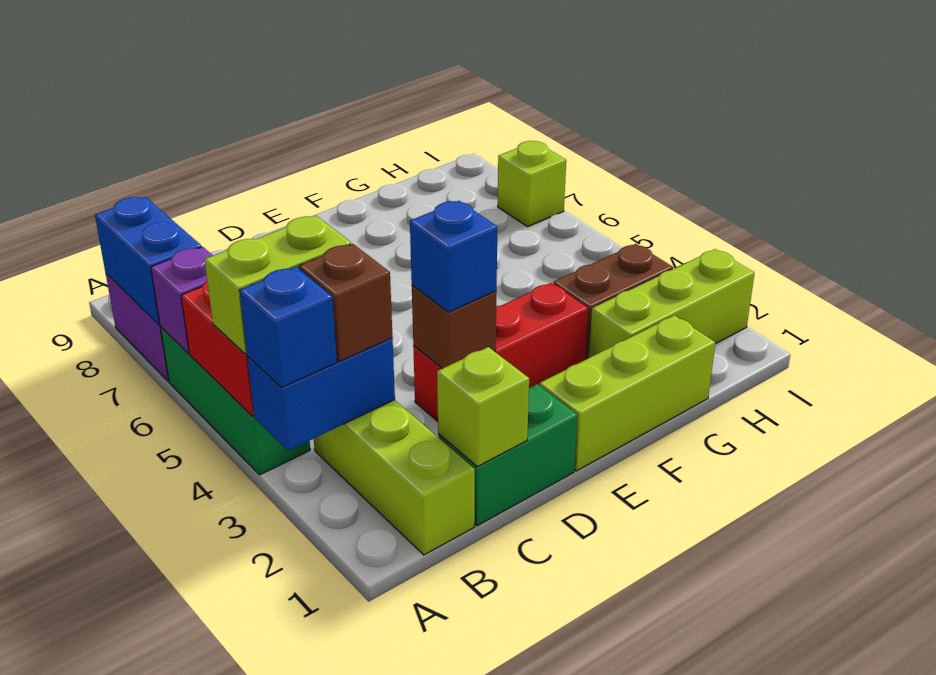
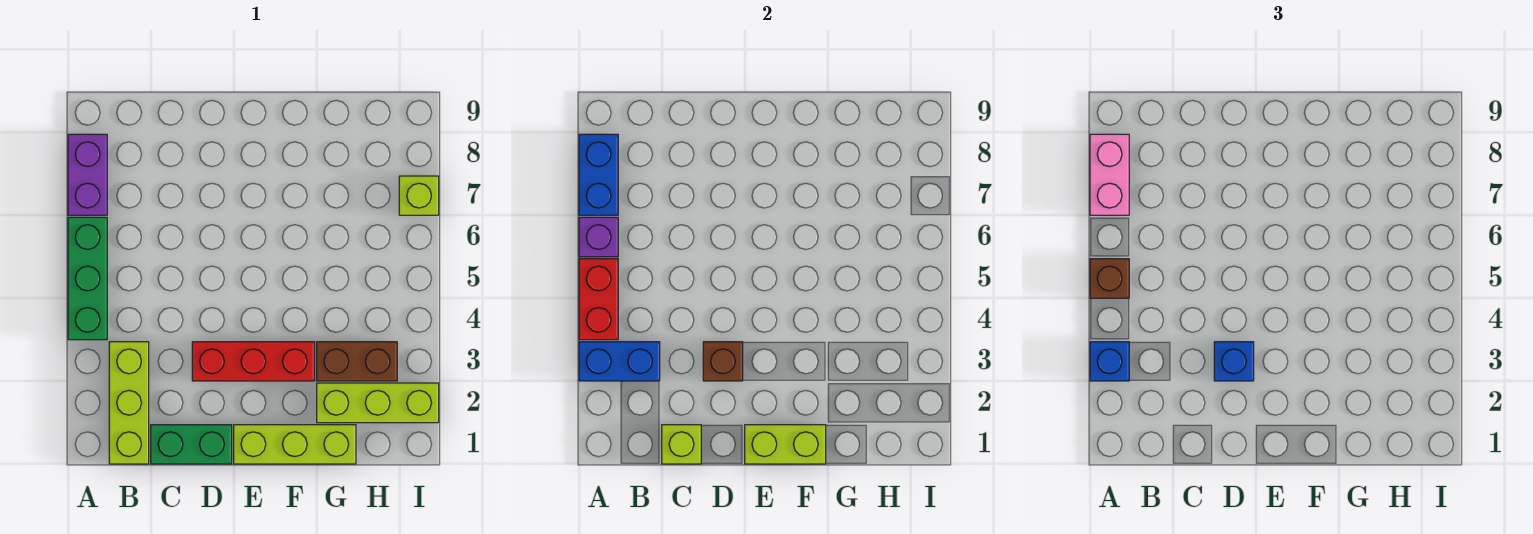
lime brick A4:B4 level 3 -> lime brick E1:F1 level 2
none -> pink brick A7:A8 level 3
brown brick B3 level 3 -> brown brick A5 level 3

